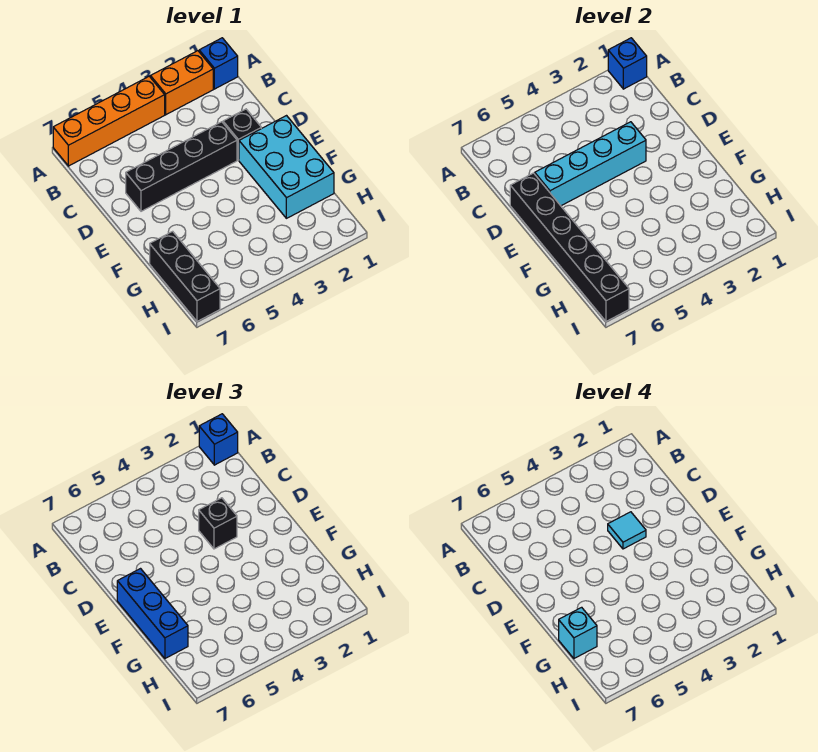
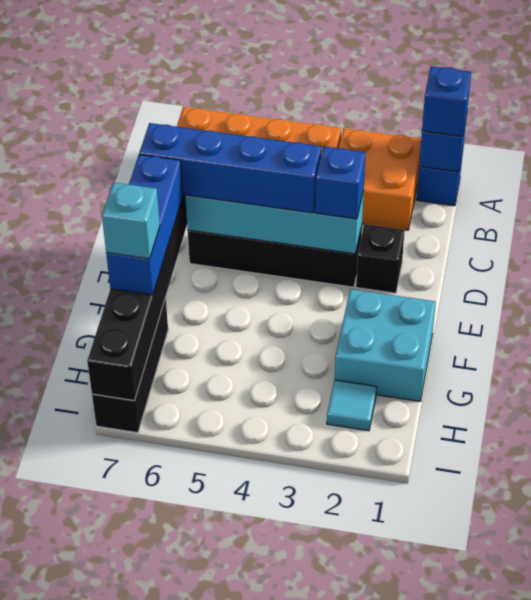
orange brick A2:A3 level 1 -> orange brick A2:B3 level 1
black brick D3 level 3 -> blue brick D3 level 3
cyan tile D3 level 4 -> cyan tile H2 level 1
none -> blue brick D4:D7 level 3
cyan brick E1:G2 level 1 -> cyan brick F1:G2 level 1

